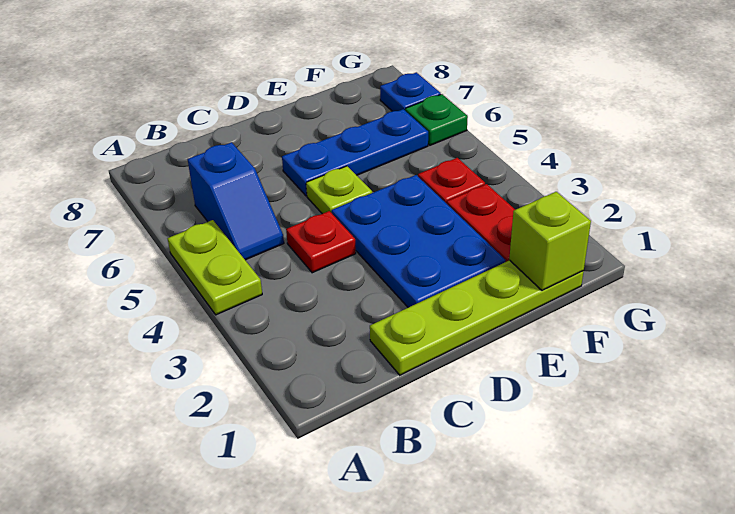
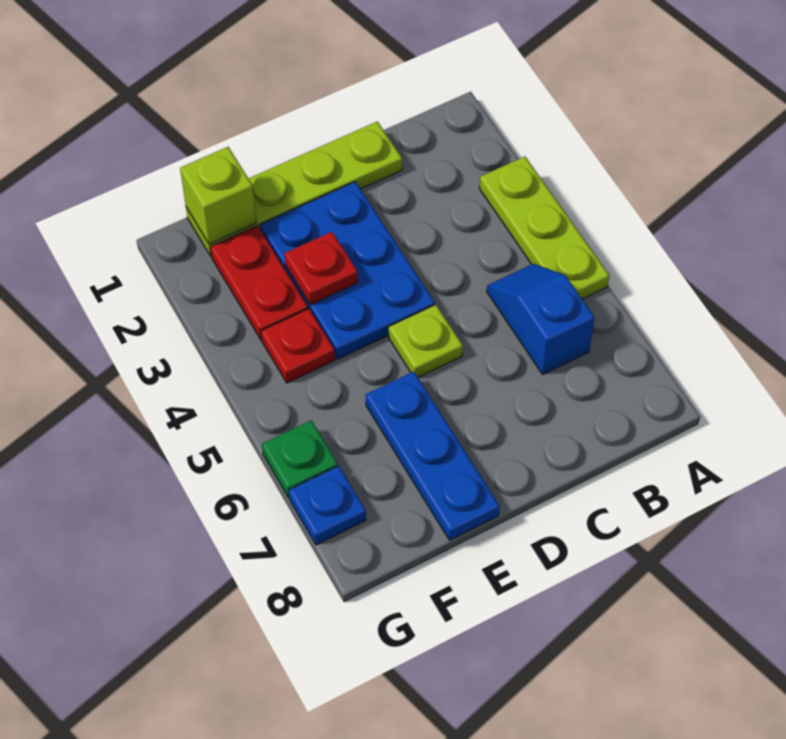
lime plate A4:A5 level 1 -> lime plate A3:A5 level 1
red plate C4 level 1 -> red plate E3 level 2
blue plate D6:F6 level 1 -> blue plate E6:E8 level 1

